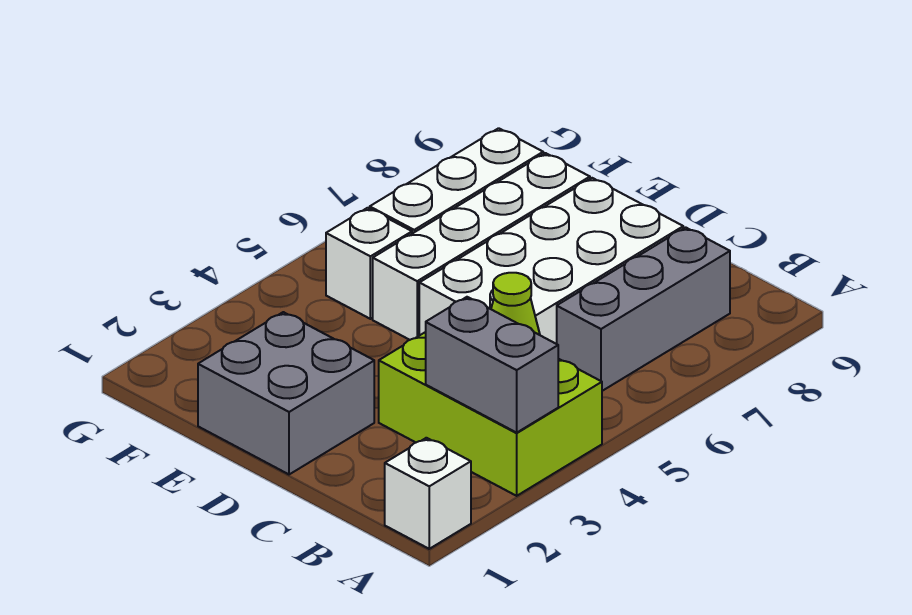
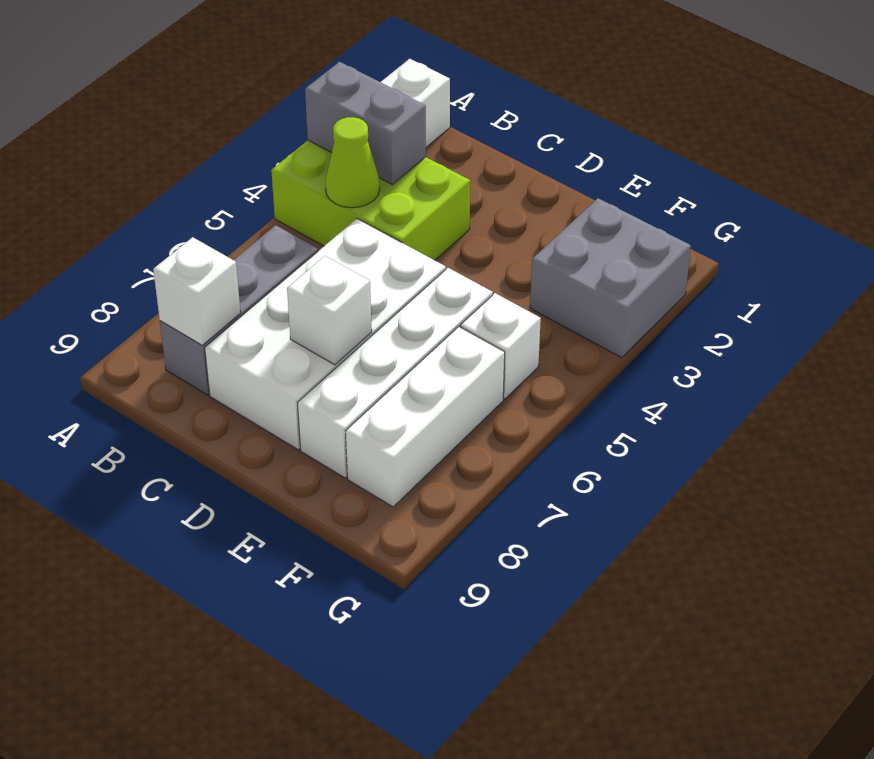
none -> white brick B8 level 2
grey brick D1:E2 level 1 -> grey brick F2:G3 level 1
none -> white brick D7 level 2

